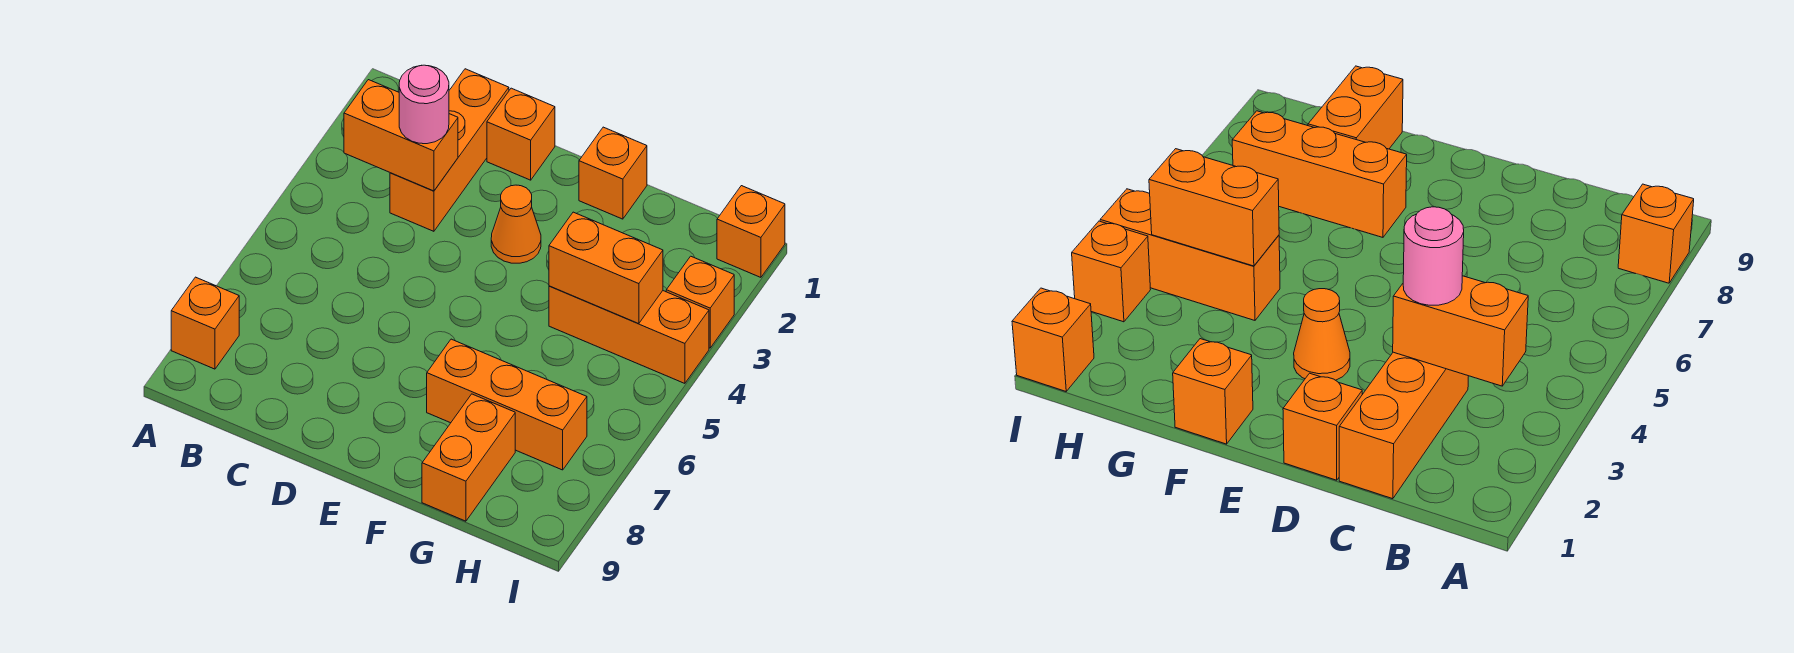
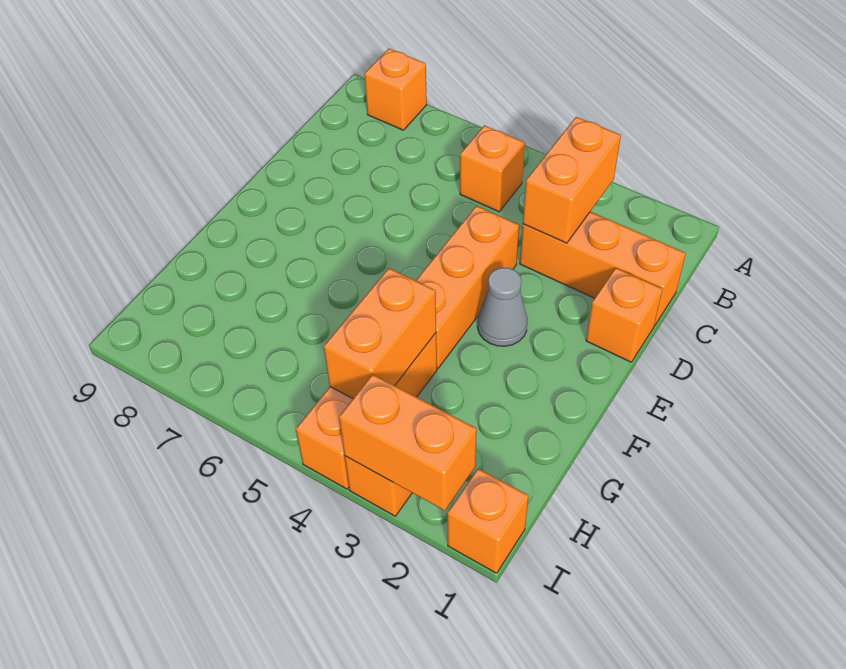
pink round brick C3 level 3 -> none
orange cone E3 level 1 -> grey cone E3 level 1
orange brick F1 level 1 -> orange brick B5 level 1
orange brick F7:H7 level 1 -> orange brick D4:F4 level 1
orange brick G8:G9 level 1 -> orange brick I2:I3 level 2

